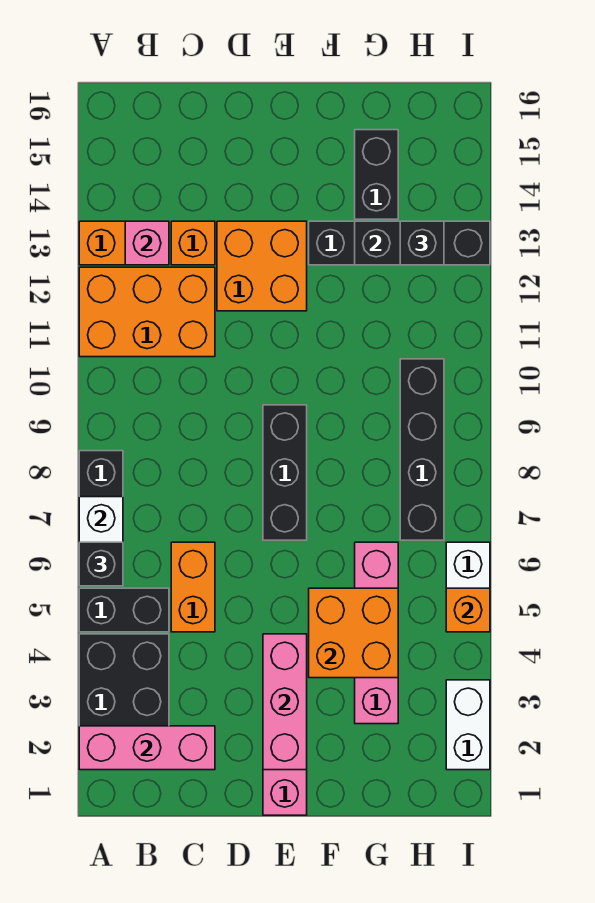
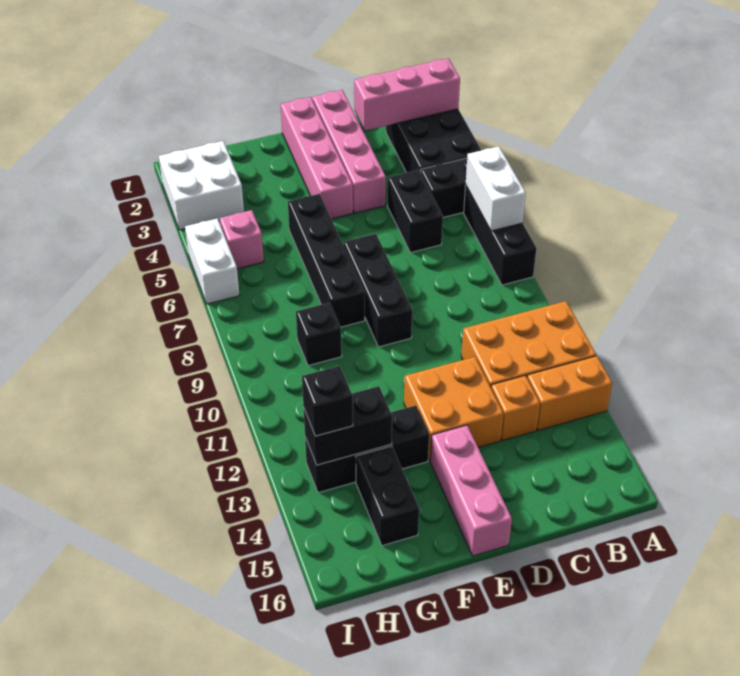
black brick A6 level 3 -> black brick G9 level 1
pink brick B13 level 2 -> pink brick H5 level 1
orange brick C5:C6 level 1 -> black brick C5:C6 level 1
pink brick E2:E4 level 2 -> pink brick E14:E16 level 1
orange brick F4:G5 level 2 -> none
pink brick G3:G6 level 1 -> pink brick D1:D4 level 1
black brick G13:I13 level 2 -> black brick G13:H13 level 2
black brick H7:H10 level 1 -> black brick F5:F8 level 1
white brick I2:I3 level 1 -> white brick H2:I3 level 1
orange brick I5 level 2 -> none

